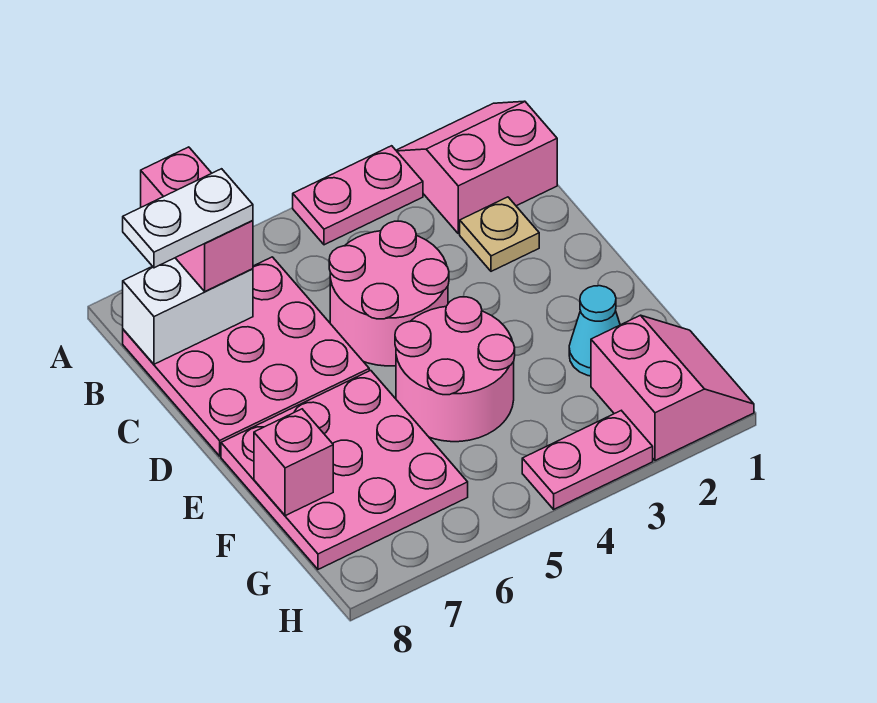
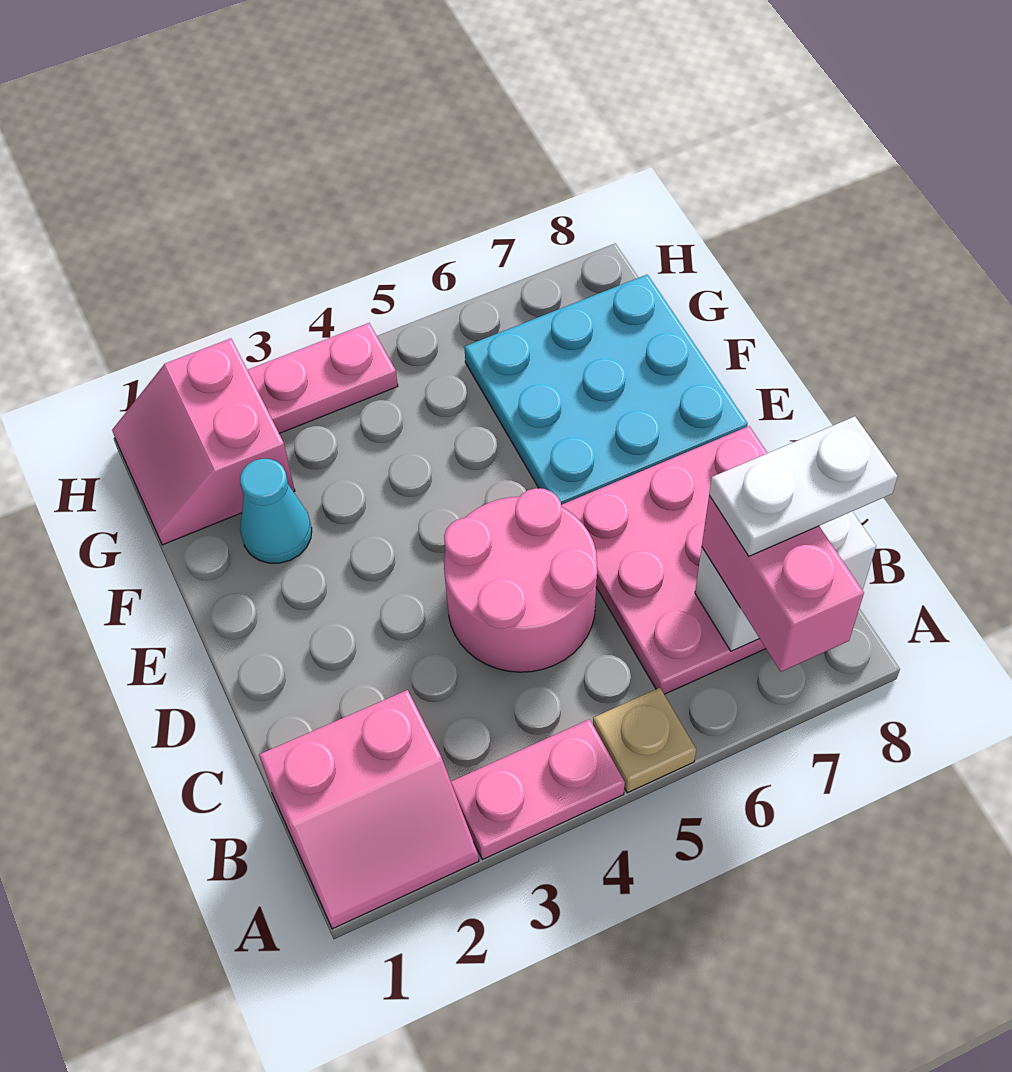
tan plate C2 level 1 -> tan plate A5 level 1
pink round brick E4:F5 level 1 -> none
pink plate E6:G8 level 1 -> cyan plate E6:G8 level 1
pink brick F8 level 2 -> none

